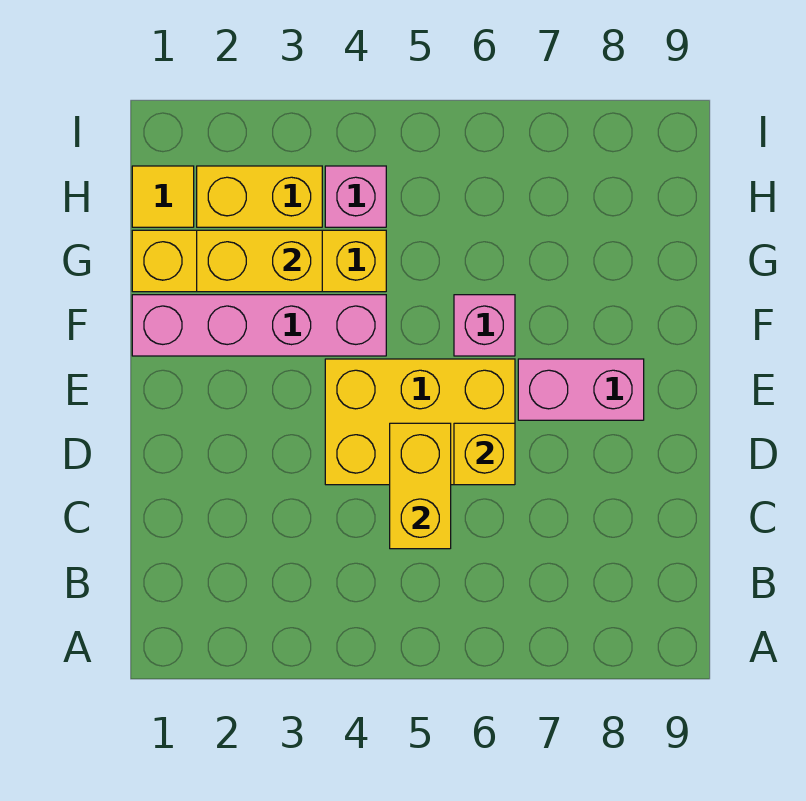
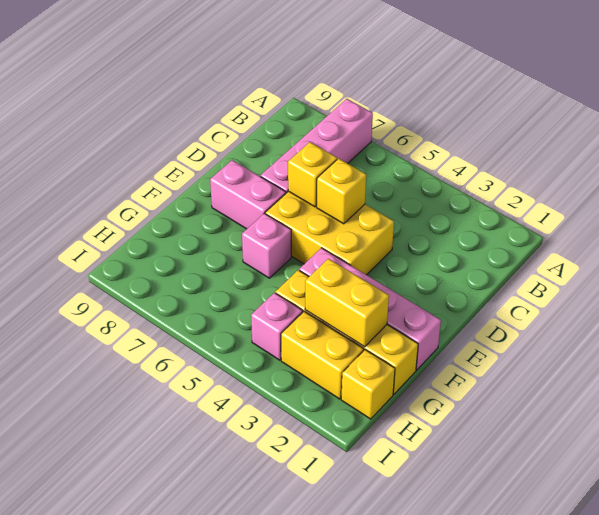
none -> pink brick A7:D7 level 1
yellow brick C5:D5 level 2 -> yellow brick D5 level 2
yellow tile H1 level 1 -> yellow brick H1 level 1

